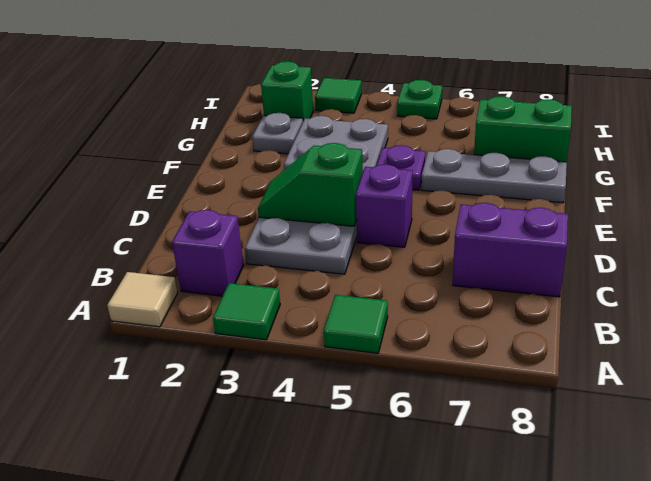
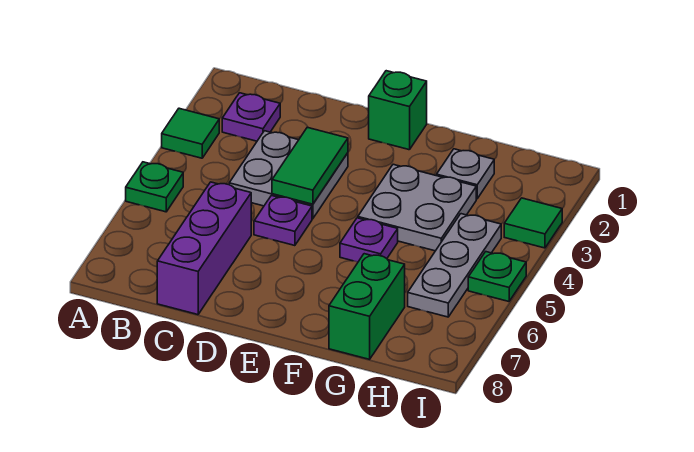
tan tile A1 level 1 -> none
green tile A5 level 1 -> green plate A5 level 1
purple brick B2 level 1 -> purple plate B2 level 1
purple brick C7:C8 level 1 -> purple brick C6:C8 level 1
green slope D3:D4 level 2 top 4 -> green tile D3:D4 level 2
purple brick D5 level 1 -> purple plate D5 level 1
grey plate F6:F8 level 1 -> grey plate H4:H6 level 1
green brick H2 level 1 -> green brick E1 level 1

